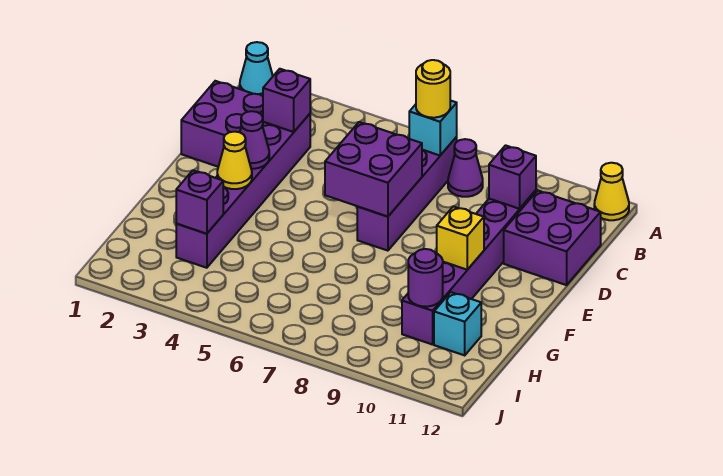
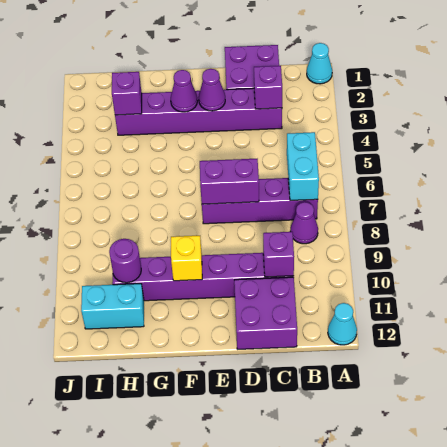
yellow cone A12 level 1 -> cyan cone A12 level 1
cyan brick B7 level 2 -> cyan brick B6:B7 level 2
yellow round brick B7 level 3 -> none
purple brick D6:E7 level 2 -> purple brick D7:E7 level 2
yellow cone F3 level 2 -> purple cone F3 level 2
cyan brick H11 level 1 -> cyan brick H11:I11 level 1

